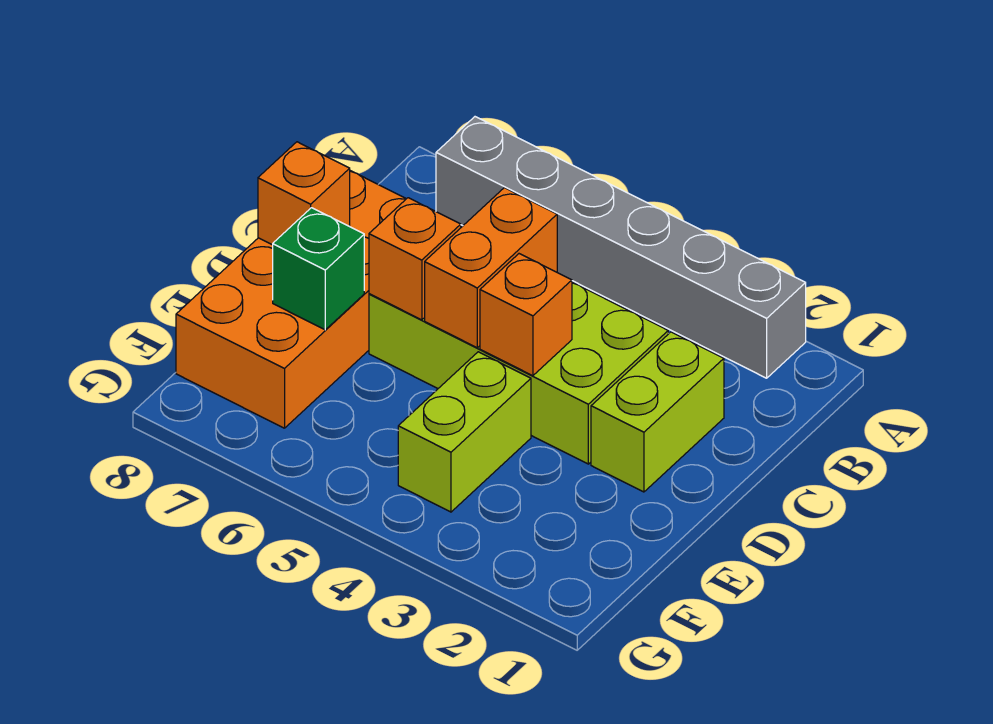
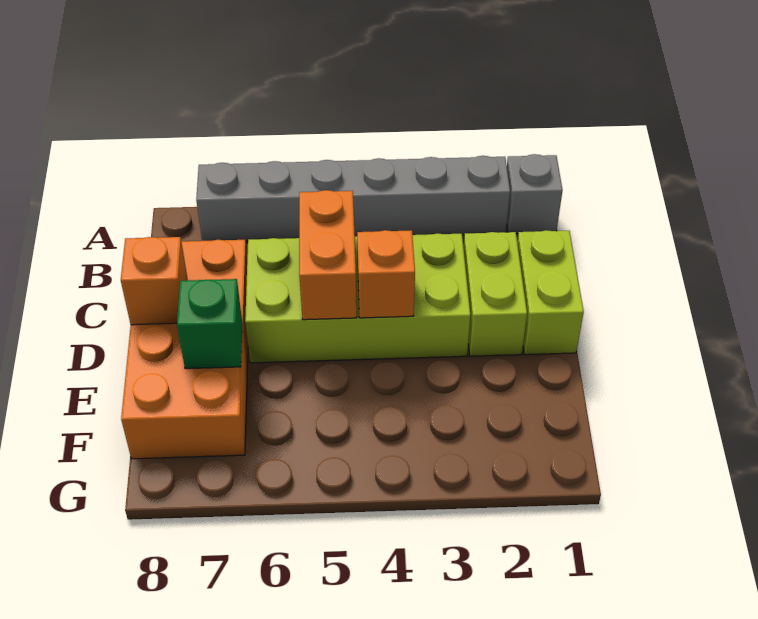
none -> grey brick A1 level 1
orange brick D6 level 2 -> none
lime brick E4:F4 level 1 -> lime brick C1:D1 level 1

